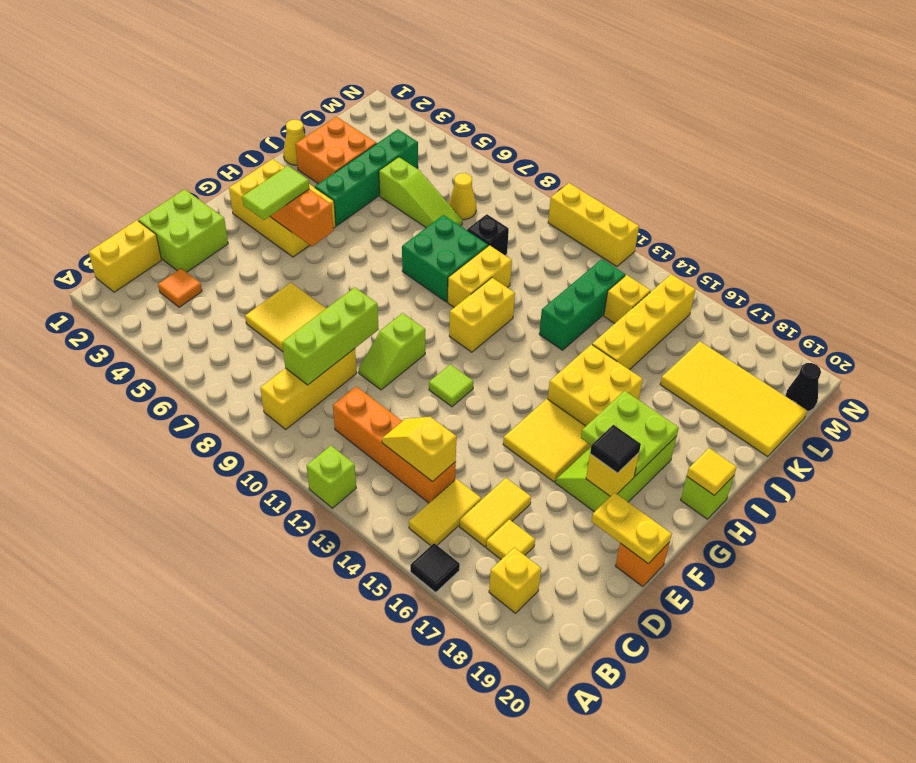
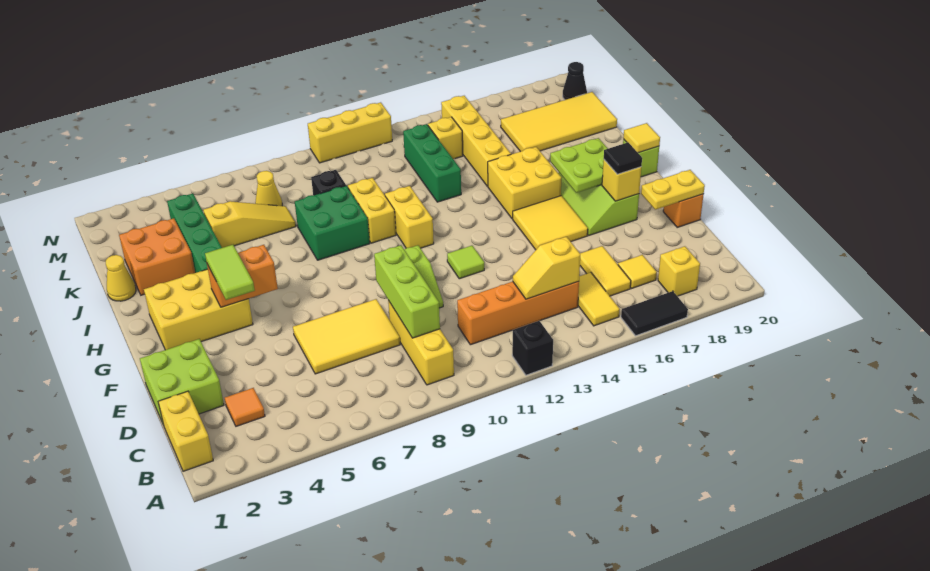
lime brick A12 level 1 -> black brick A12 level 1
black tile A16 level 1 -> black tile A16:A17 level 1
lime slope K5:K7 level 1 top 5 -> yellow slope K5:K7 level 1 top 5

